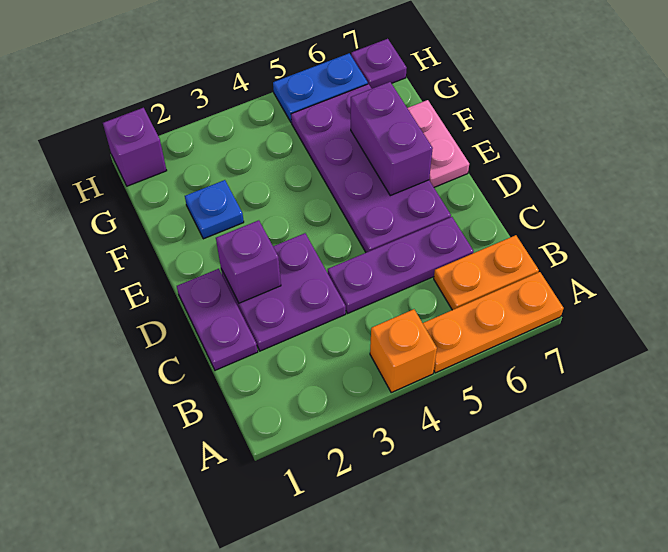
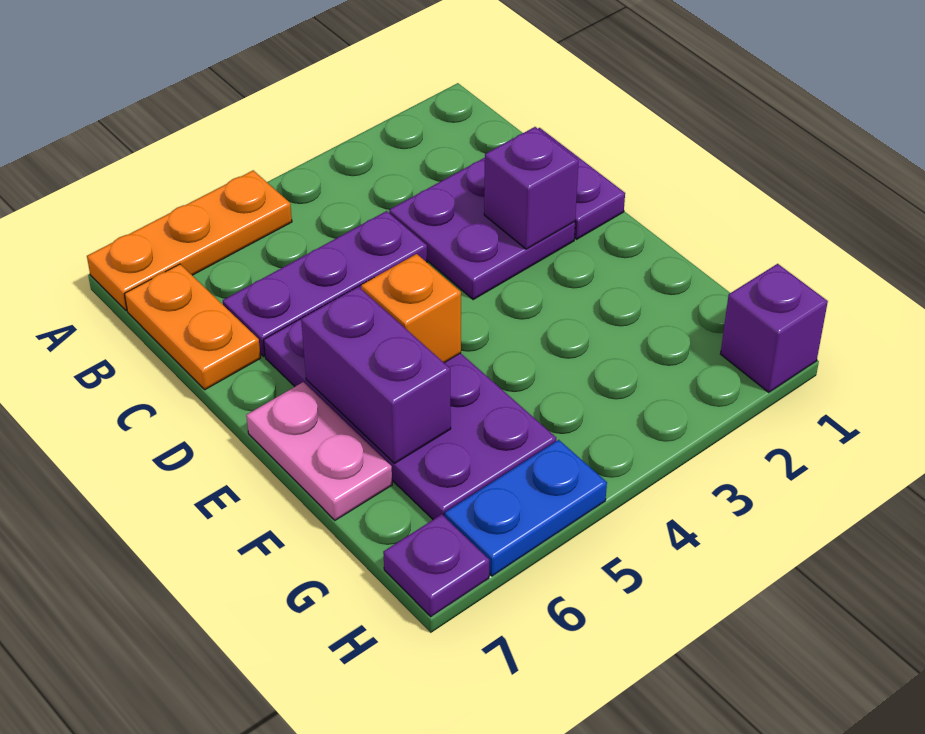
orange brick A4 level 1 -> orange brick E5 level 2
orange plate B6:B7 level 1 -> orange plate B7:C7 level 1
blue plate F2 level 1 -> none

